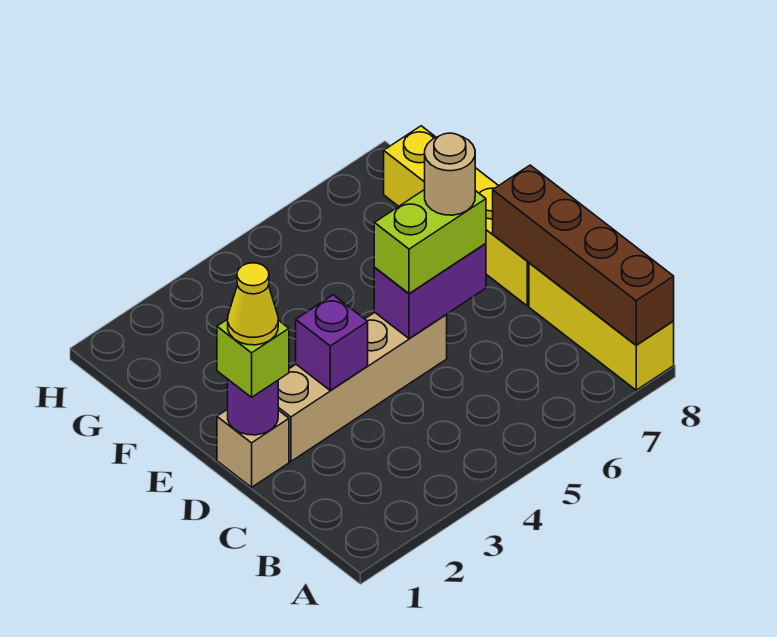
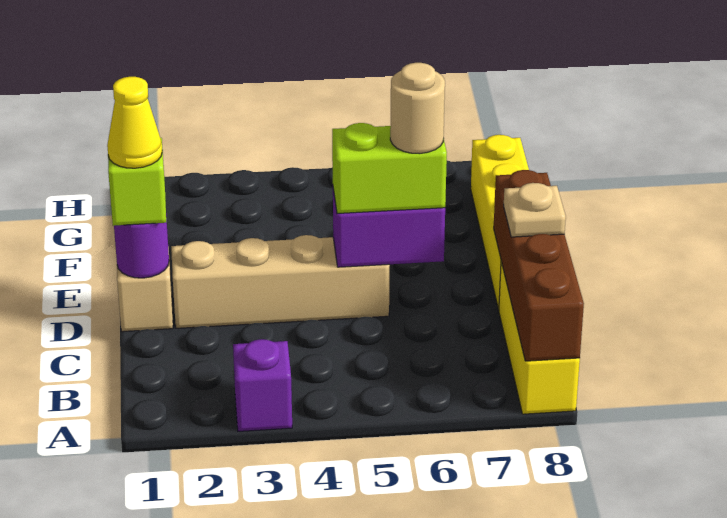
none -> tan plate C8 level 3
purple brick D3 level 2 -> purple brick A3 level 1

